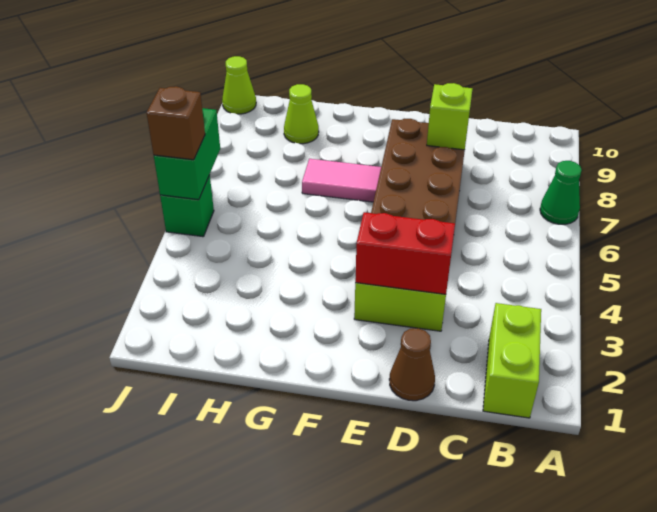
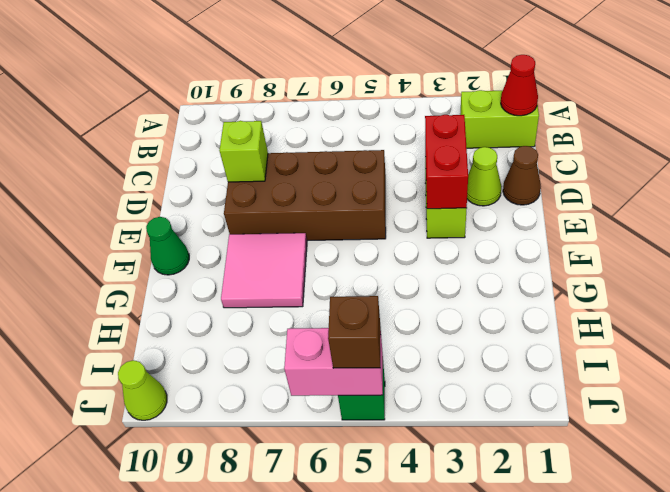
green cone A7 level 1 -> green cone F10 level 1
none -> red cone B1 level 2
pink tile F7:G7 level 1 -> pink tile F7:G8 level 1
lime cone H9 level 1 -> lime cone D2 level 1
green brick J5:J6 level 2 -> pink brick J5:J6 level 2

